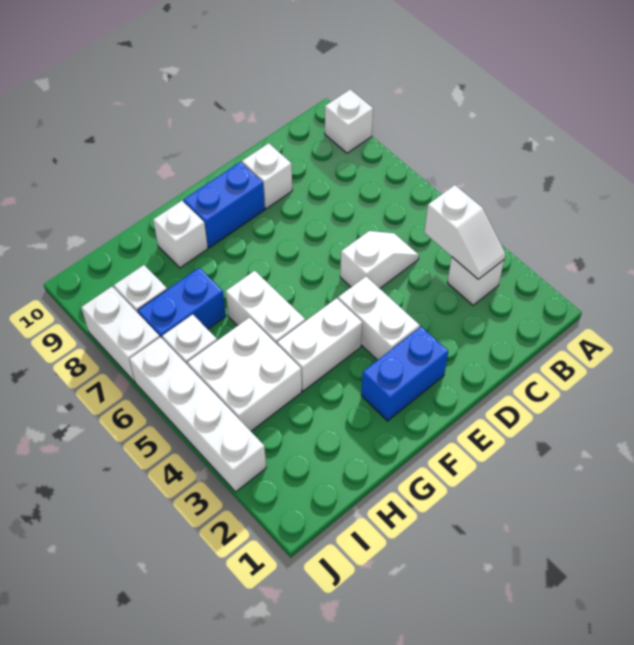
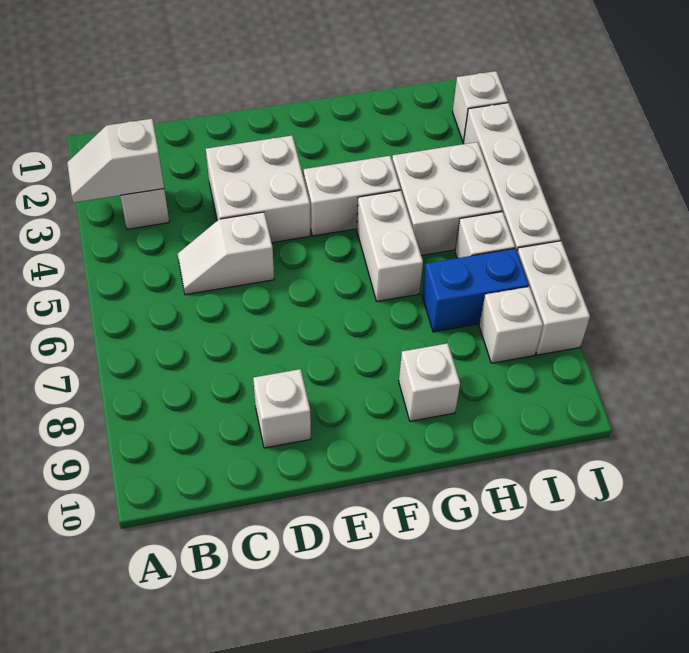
white brick A9 level 1 -> white brick J2 level 1
white slope B3:B4 level 2 top 4 -> white slope A3:B3 level 2 top B
blue brick E2:F2 level 1 -> none
white brick E3:E4 level 1 -> white brick D3:E4 level 1
blue brick E9:F9 level 1 -> none

